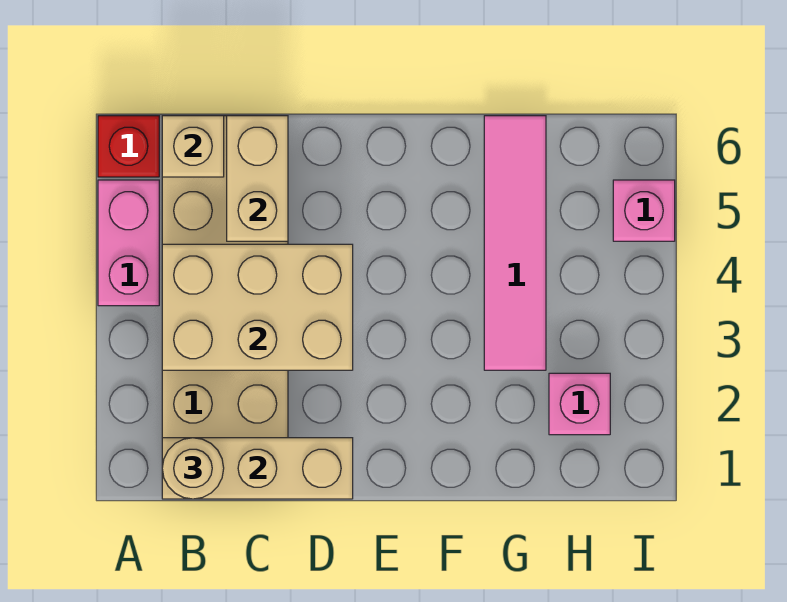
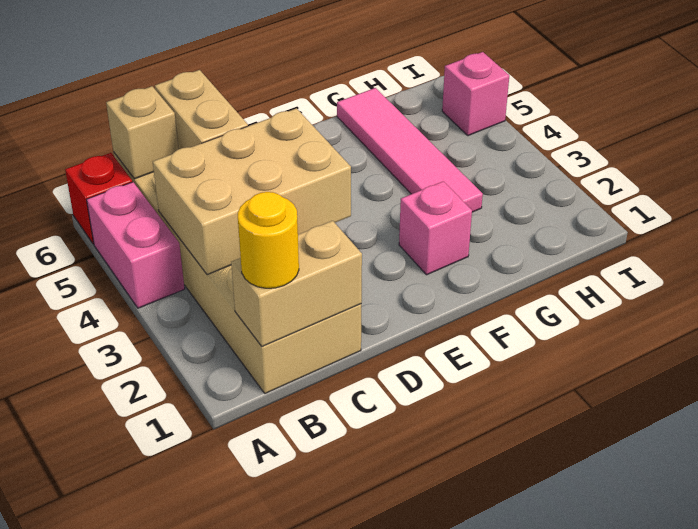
tan brick B1:D1 level 2 -> tan brick B1:C1 level 2
tan round brick B1 level 3 -> yellow round brick B1 level 3
pink brick H2 level 1 -> pink brick F2 level 1

